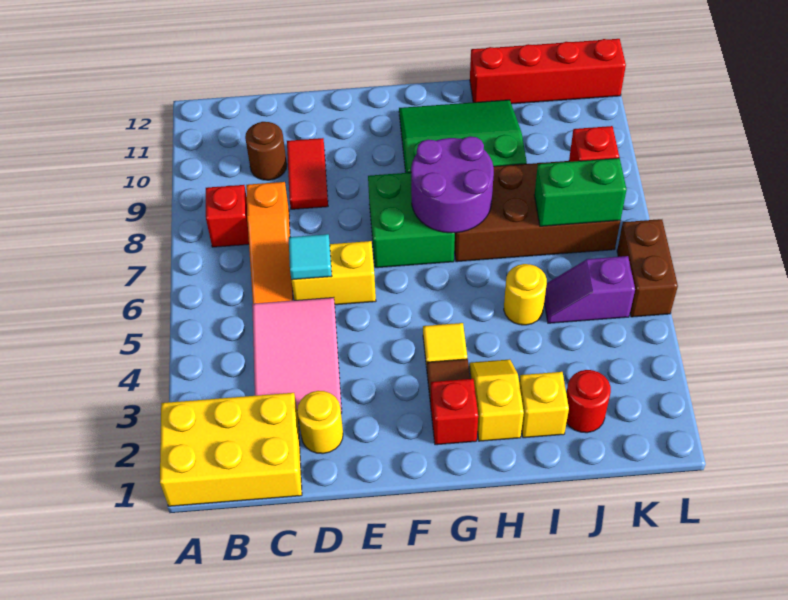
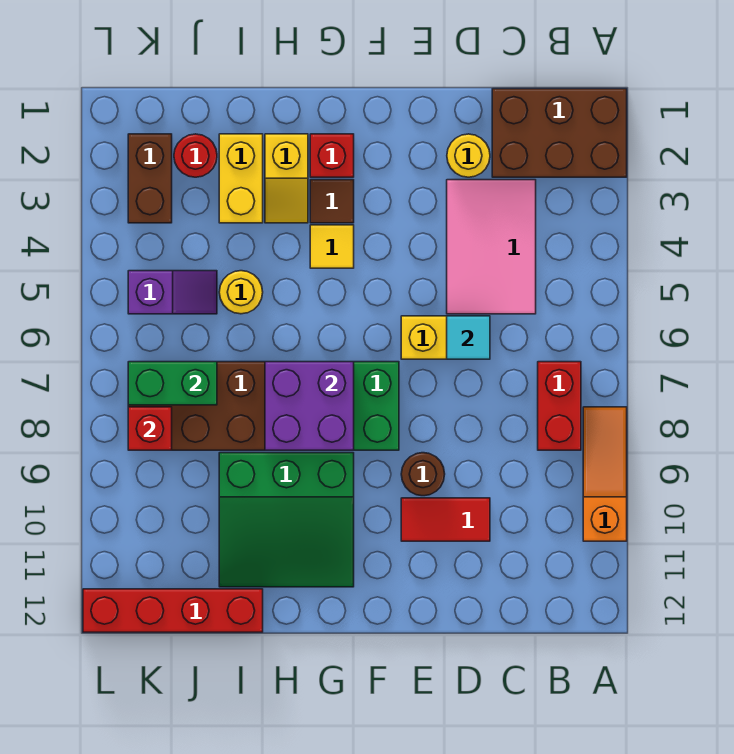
yellow brick A1:C2 level 1 -> brown brick A1:C2 level 1
red brick B8 level 1 -> red brick B7:B8 level 1
orange slope C6:C8 level 1 top 8 -> orange slope A8:A10 level 1 top 10
brown round brick C10 level 1 -> brown round brick E9 level 1
red tile D9:D10 level 1 -> red tile D10:E10 level 1
purple round brick G7:H8 level 2 -> purple brick G7:H8 level 2
yellow brick I2 level 1 -> yellow brick I2:I3 level 1
brown brick L5:L6 level 1 -> brown brick K2:K3 level 1

